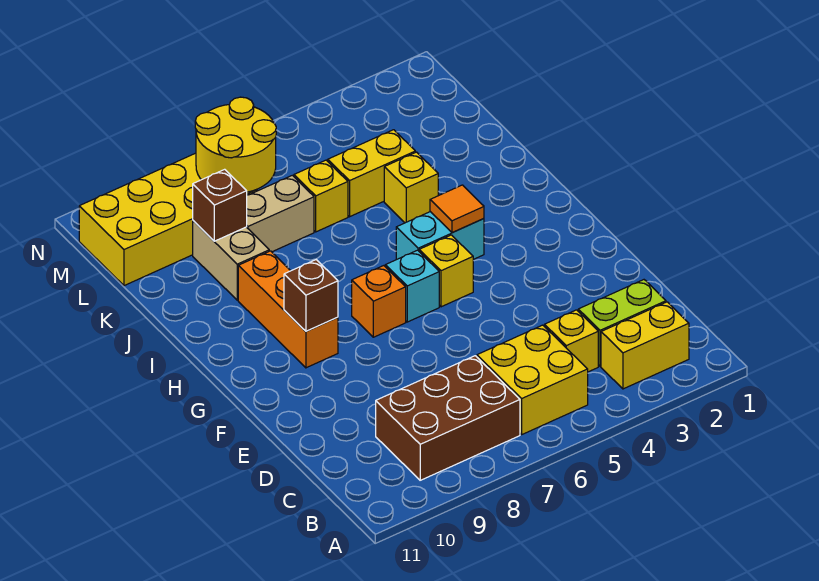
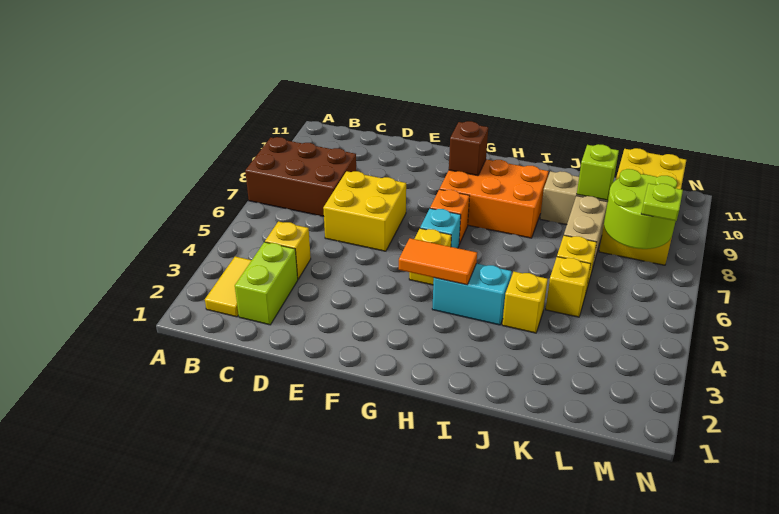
yellow brick B2:B3 level 1 -> yellow tile B2:B3 level 1
yellow brick B5:C6 level 1 -> yellow brick D6:E7 level 1
brown brick B7:C9 level 1 -> brown brick A7:C8 level 1
orange brick G9:I9 level 1 -> orange brick G8:I9 level 1
cyan brick H4:H5 level 1 -> cyan brick H4:I4 level 1
orange tile H4 level 2 -> orange tile G4:H4 level 2
yellow brick K4:K5 level 1 -> yellow brick K5 level 1
brown brick K9 level 2 -> lime brick K9 level 2
yellow round brick L7:M8 level 2 -> lime round brick L7:M8 level 2
none -> lime plate M7 level 3

